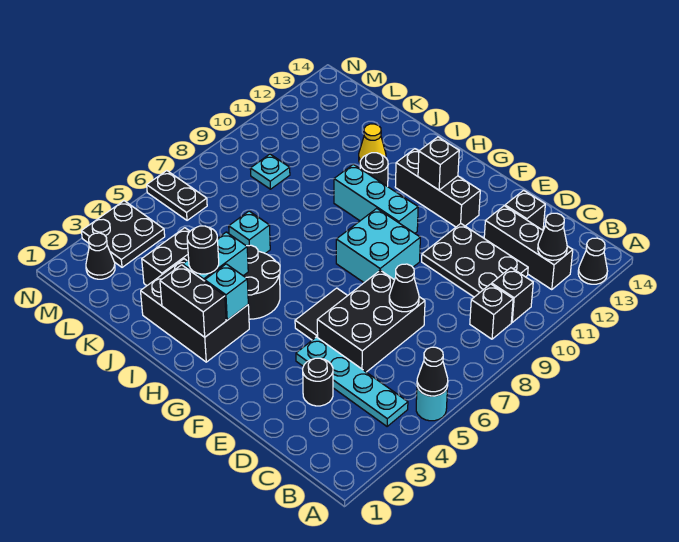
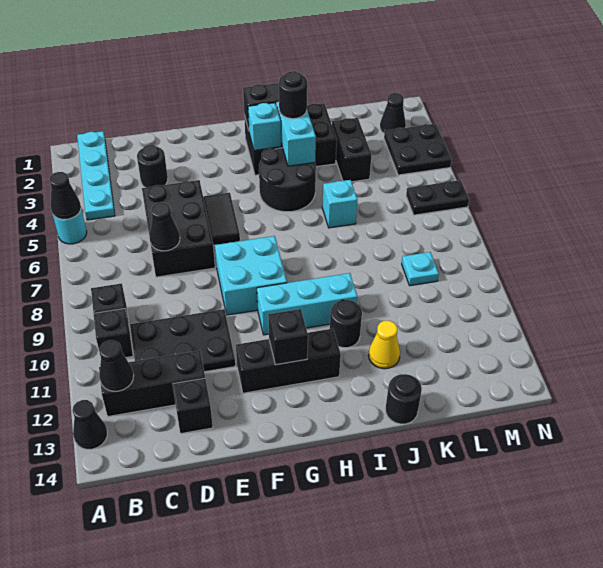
cyan plate B4:E4 level 1 -> cyan plate B1:B4 level 1
none -> black round brick J14 level 1

